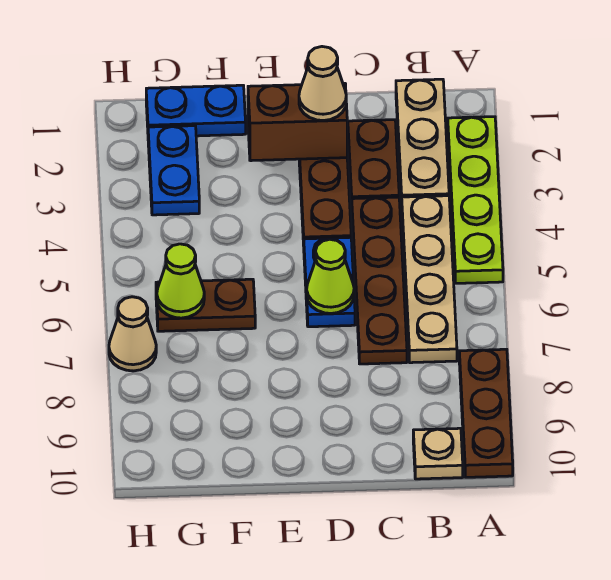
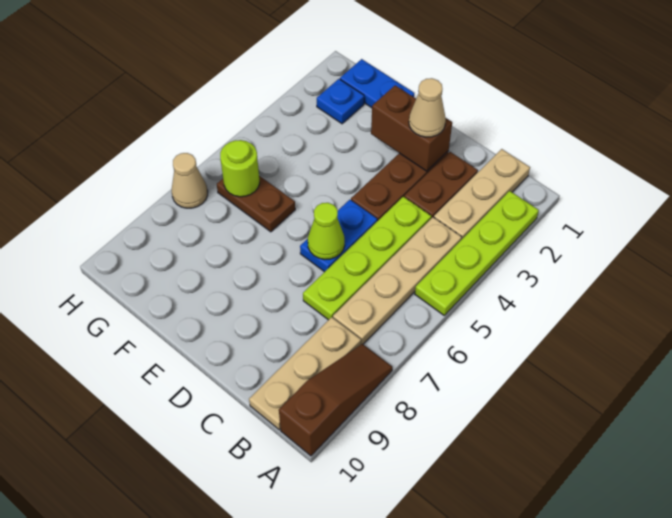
brown plate A8:A10 level 1 -> brown slope A8:A10 level 1 top 10
tan plate B10 level 1 -> tan plate B8:B10 level 1
brown plate C4:C7 level 1 -> lime plate C4:C7 level 1
blue plate G2:G3 level 1 -> blue plate G2 level 1
lime cone G6 level 2 -> lime round brick G6 level 2

